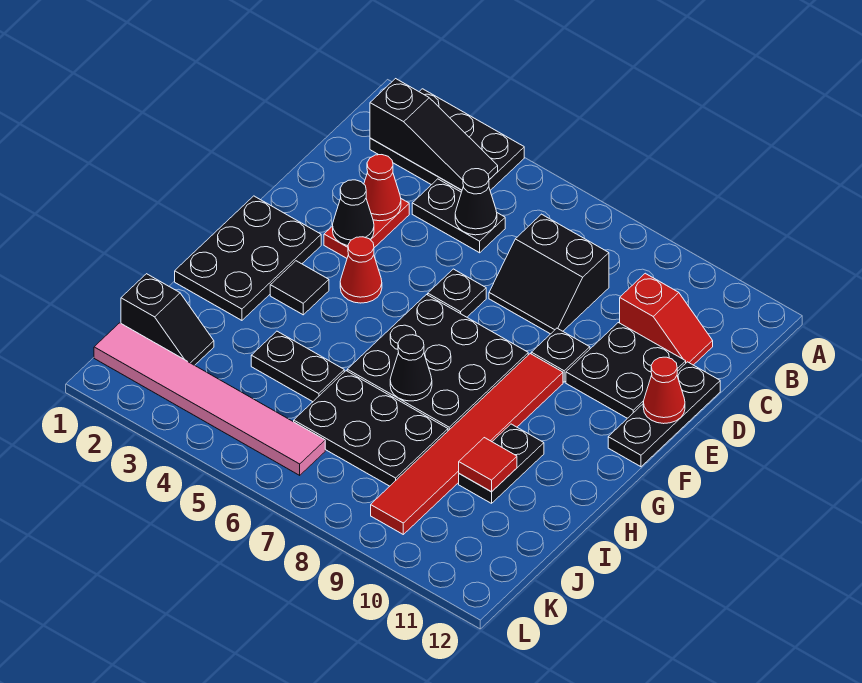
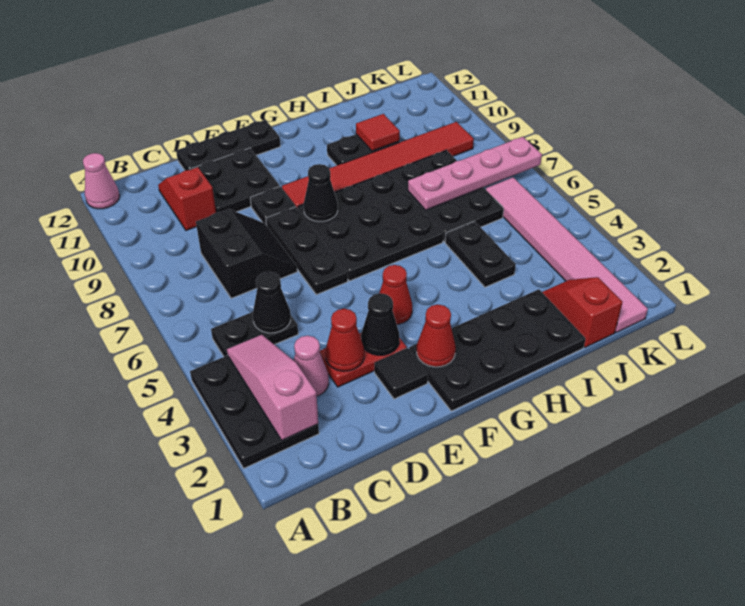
none -> pink cone A12 level 1
black slope B2:B4 level 2 top 2 -> pink slope B2:B4 level 2 top 2
none -> pink cone C3 level 1
black plate C4:C5 level 1 -> black plate B5:C5 level 1
black plate E6 level 1 -> black plate E6:E8 level 1
red cone E12 level 2 -> red cone F2 level 2
black plate F1:H2 level 1 -> black plate F1:I2 level 1
black tile G3 level 1 -> black tile E2 level 1
black cone H7 level 2 -> black cone F8 level 2
none -> pink plate I7:L7 level 2
black slope J1:J2 level 1 top 1 -> red slope J1:J2 level 1 top 1

